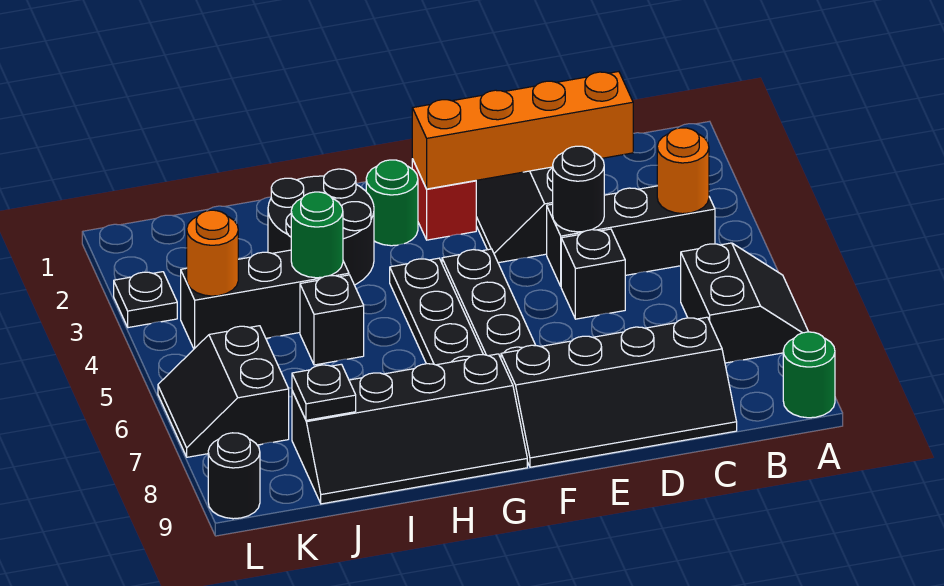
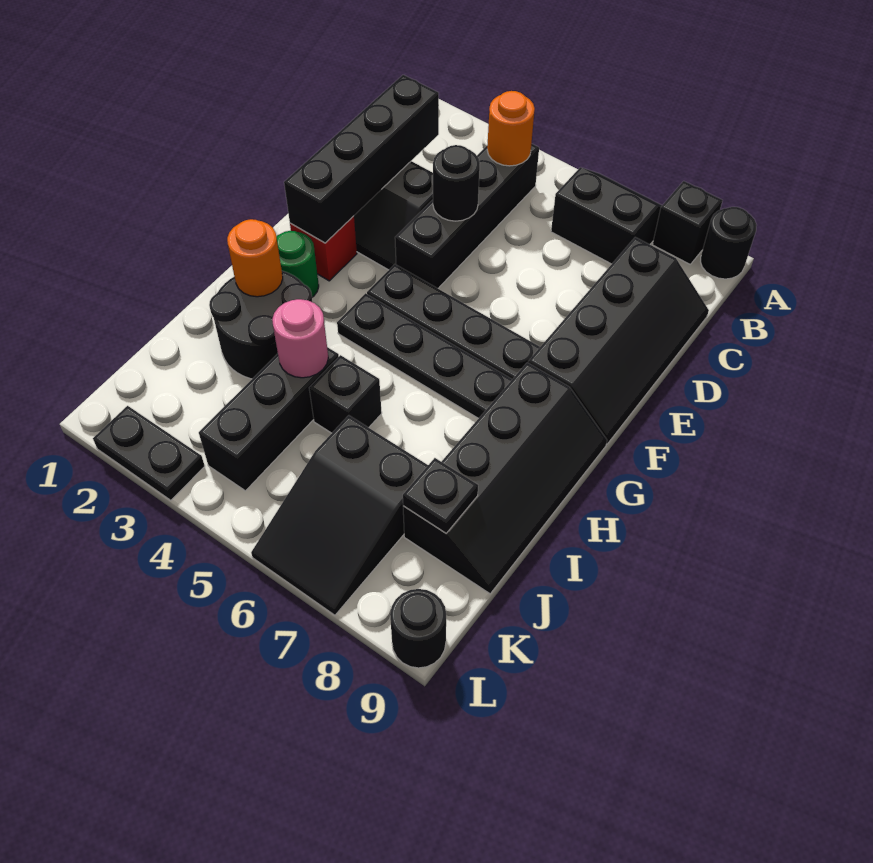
green round brick A9 level 1 -> black round brick A9 level 1
black brick B4:D4 level 1 -> black brick B4:E4 level 1
orange brick C2:F2 level 2 -> black brick C2:F2 level 2
black brick D5 level 1 -> black brick A8 level 1
green round brick I4 level 2 -> pink round brick I4 level 2
orange round brick K4 level 2 -> orange round brick H2 level 2
black slope K6:L7 level 1 top K -> black slope J6:L7 level 1 top J
black plate L3 level 1 -> black plate L2:L3 level 1

